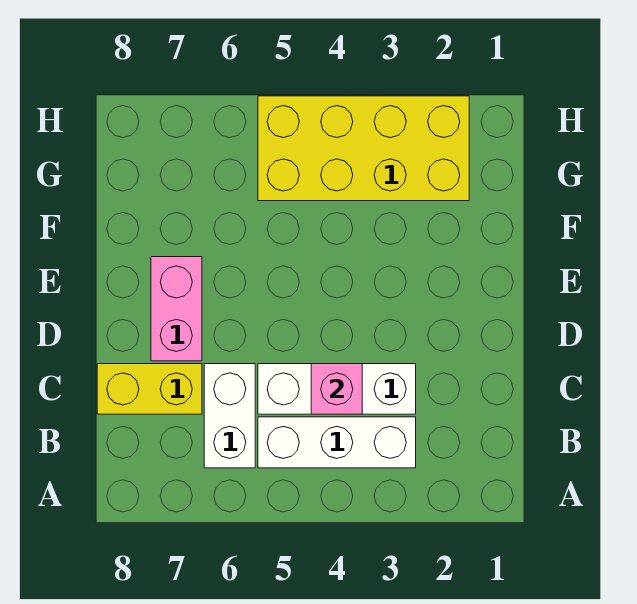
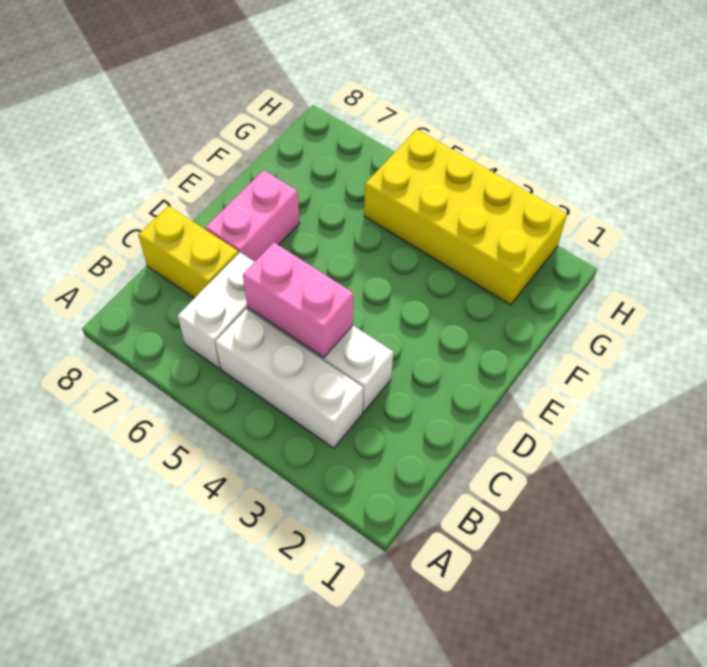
pink brick C4 level 2 -> pink brick C4:C5 level 2

